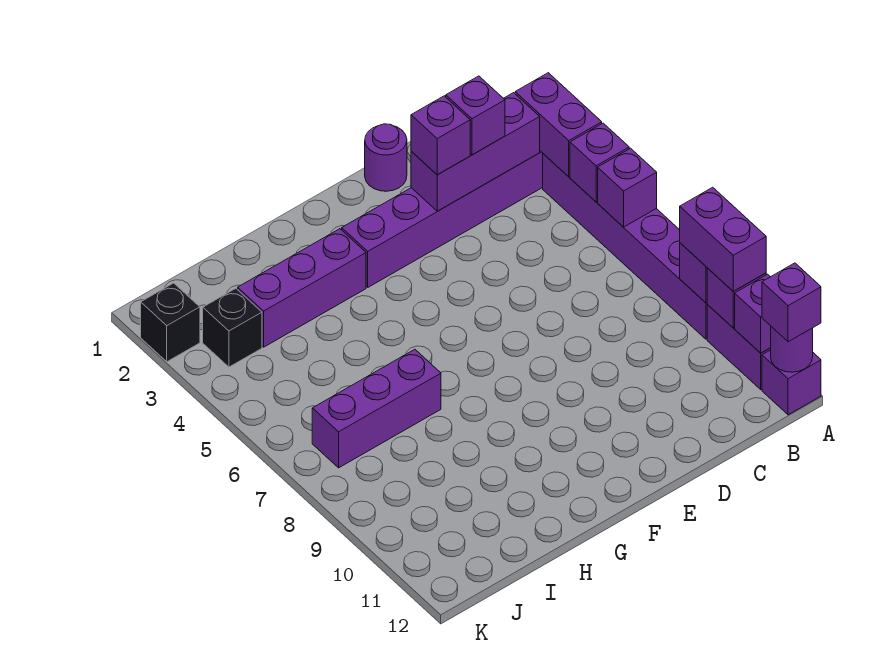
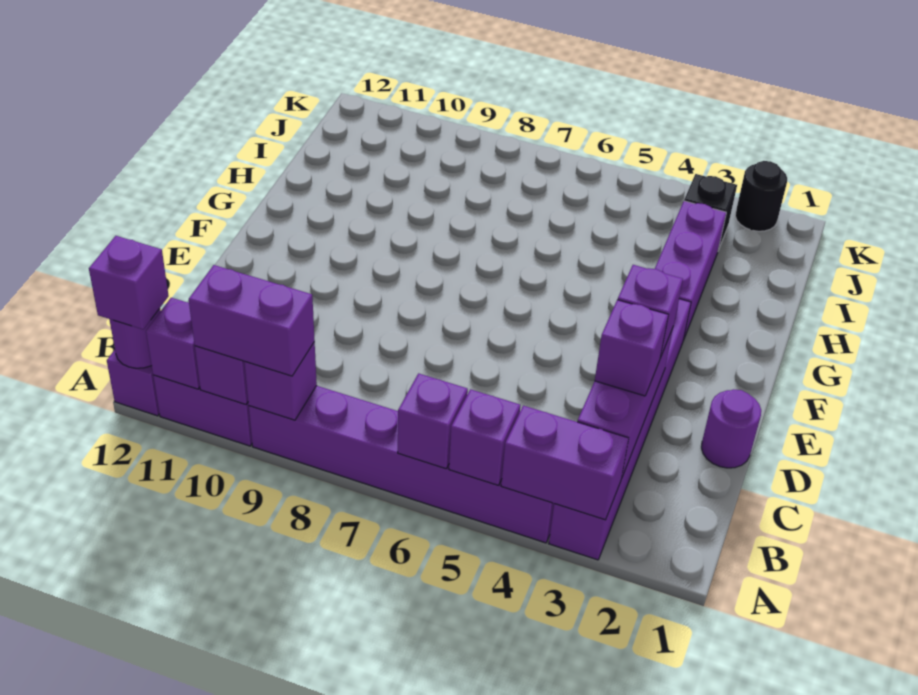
purple brick H7:J7 level 1 -> none
black brick K2 level 1 -> black round brick K2 level 1

